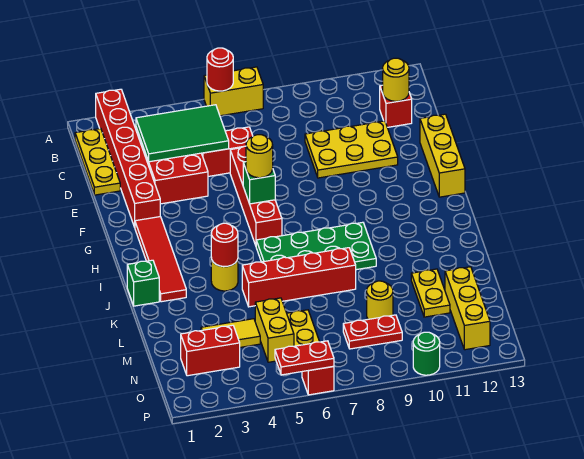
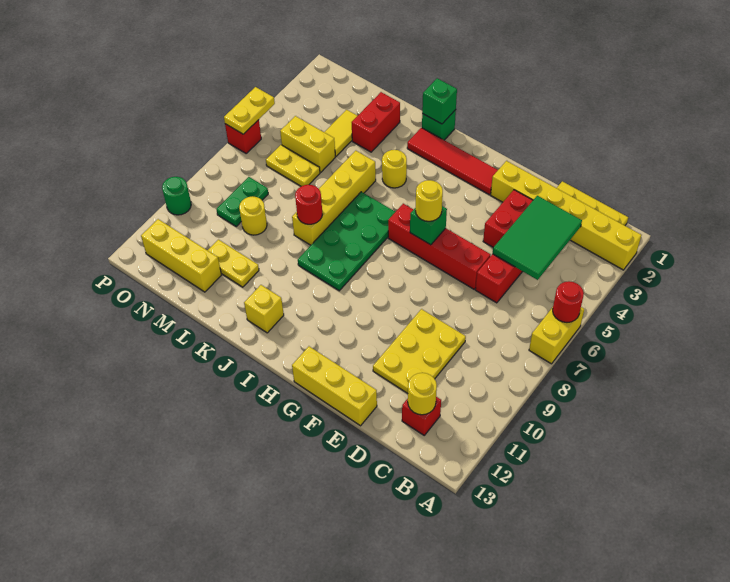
red brick A2:F2 level 1 -> yellow brick A2:F2 level 1
none -> green brick J1 level 2
red round brick J4 level 2 -> red round brick K8 level 2
none -> yellow brick J12 level 1
red brick K5:K8 level 1 -> yellow brick K5:K8 level 1
red brick N2:N3 level 1 -> red brick L2:L3 level 1
red plate N8:N9 level 1 -> green plate N8:N9 level 1
red plate P5:P6 level 2 -> yellow plate P5:P6 level 2

